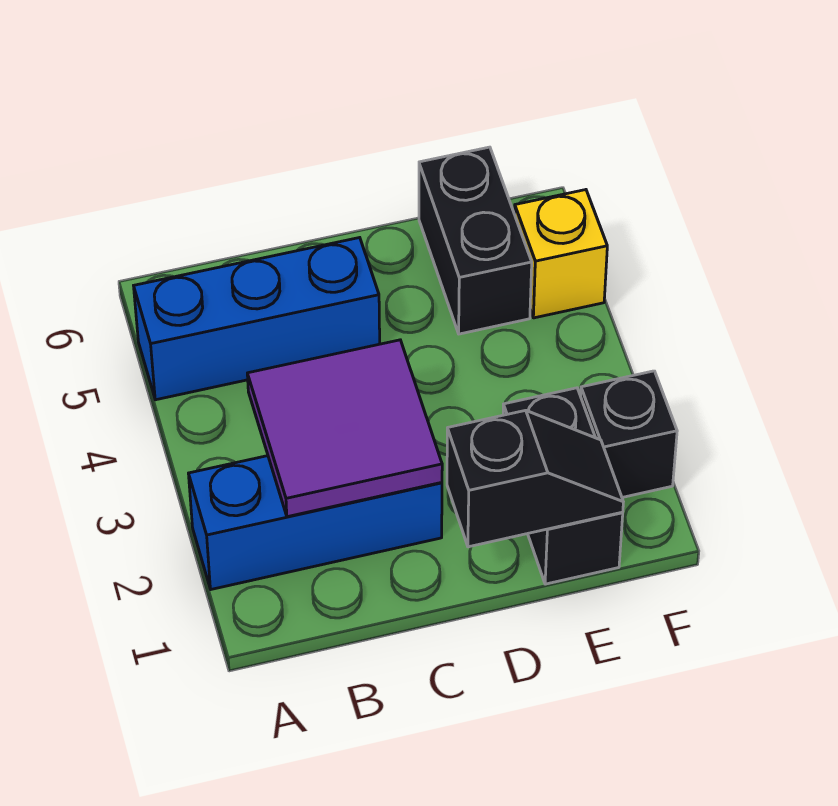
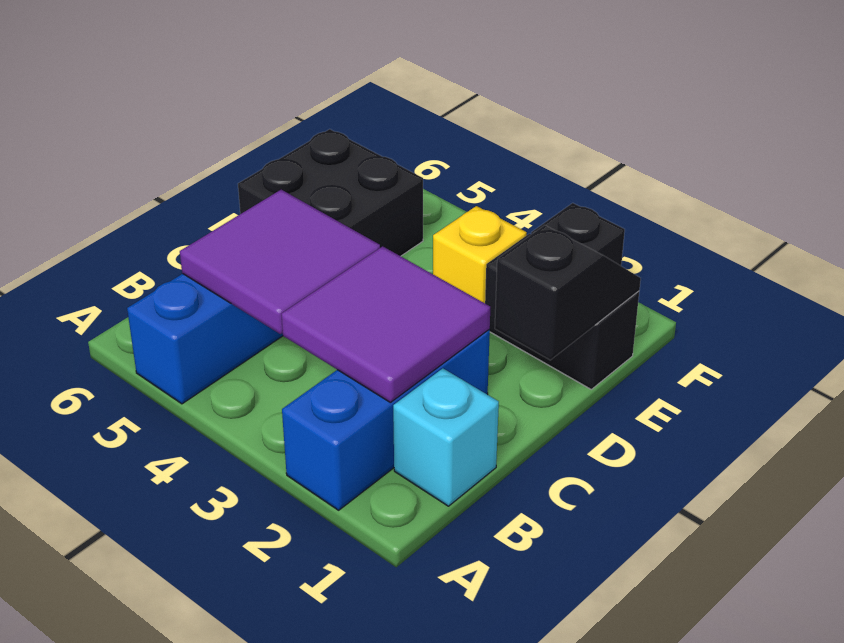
none -> cyan brick B1 level 1
none -> purple tile B4:C5 level 2
black brick E5:E6 level 1 -> black brick D5:E6 level 1
yellow brick F5 level 1 -> yellow brick E3 level 1

